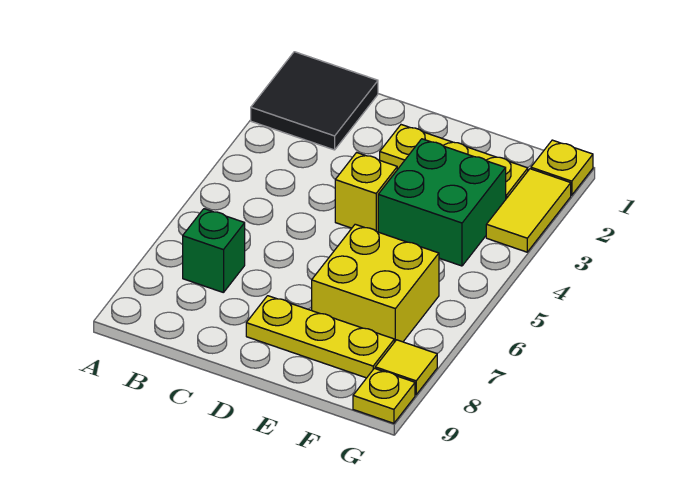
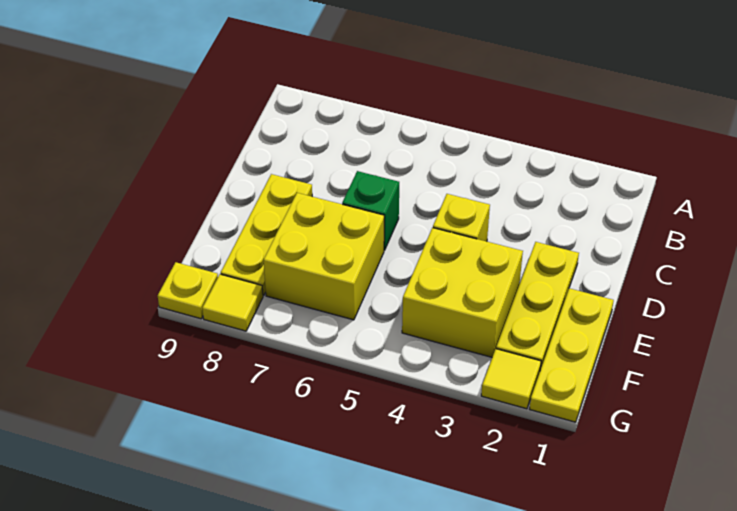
black tile A1:B2 level 1 -> none
green brick B7 level 1 -> green brick D6 level 1
green brick E3:F4 level 1 -> yellow brick E3:F4 level 1
yellow plate G1 level 1 -> yellow plate E1:G1 level 1
yellow tile G2:G3 level 1 -> yellow tile G2 level 1

